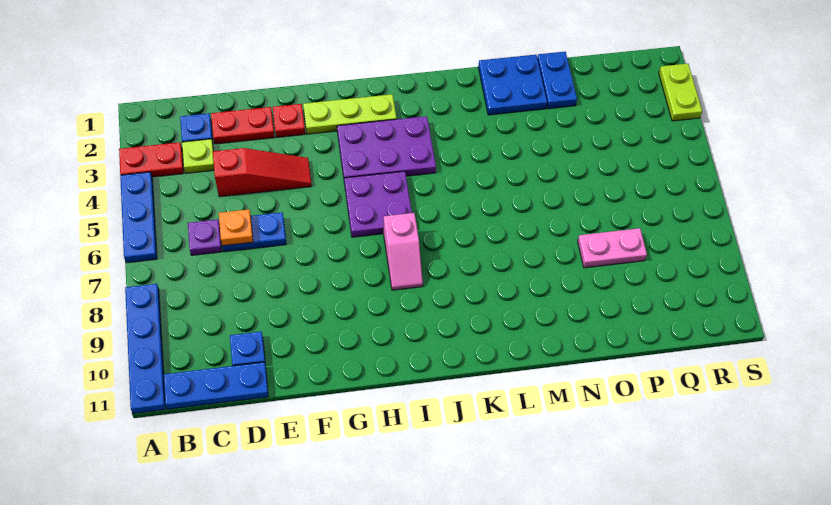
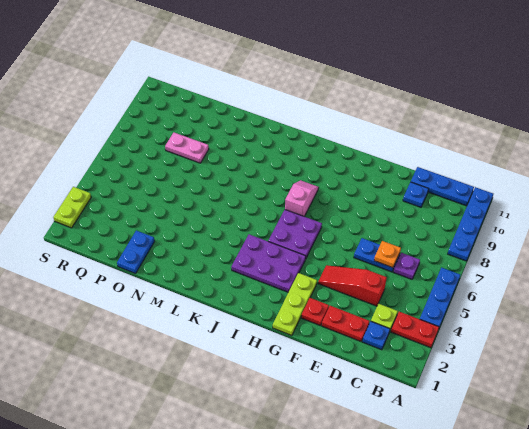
lime plate G2:I2 level 1 -> lime plate G1:G3 level 1
blue plate M1:N2 level 1 -> none

